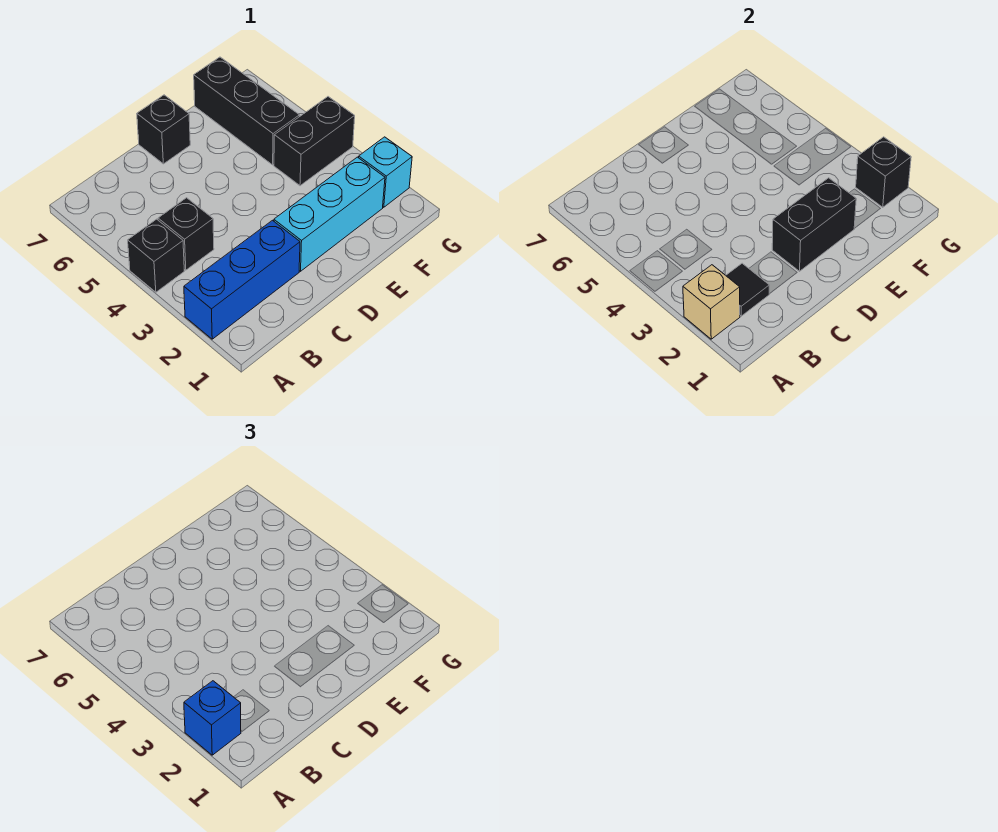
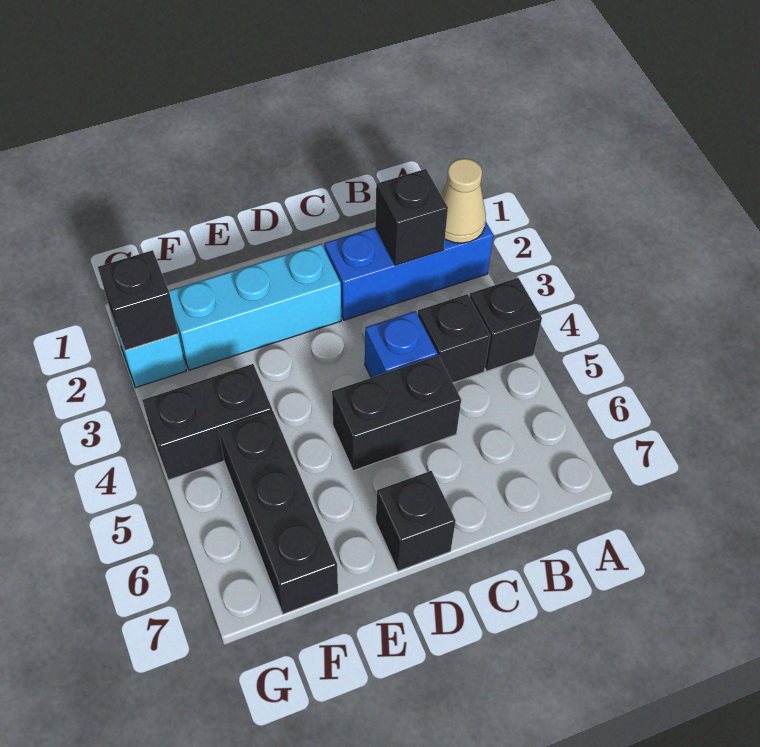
tan brick A2 level 2 -> tan cone A2 level 2
blue brick A2 level 3 -> blue brick C4 level 1
black tile B2 level 2 -> black brick B2 level 2
black brick D2:E2 level 2 -> black brick C5:D5 level 1

